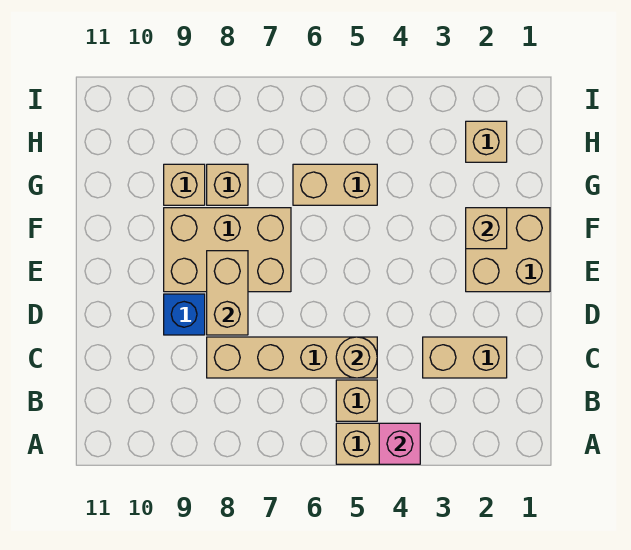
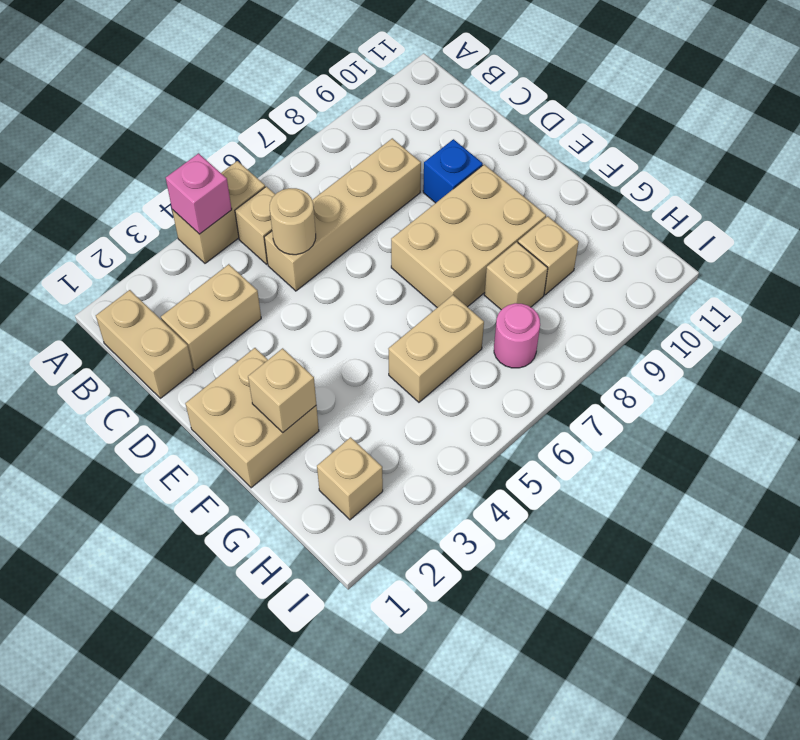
tan brick D8:E8 level 2 -> tan brick B1:C1 level 1
none -> pink round brick H7 level 1

